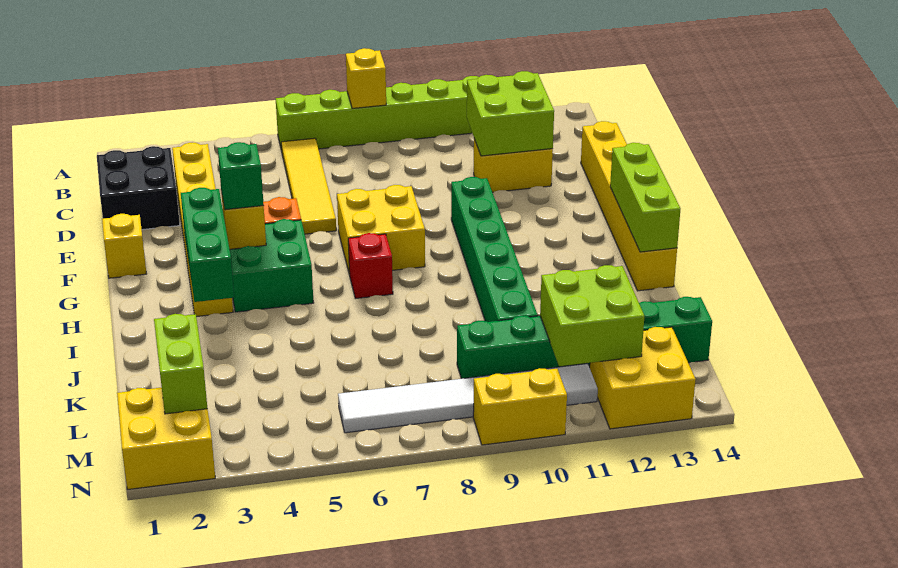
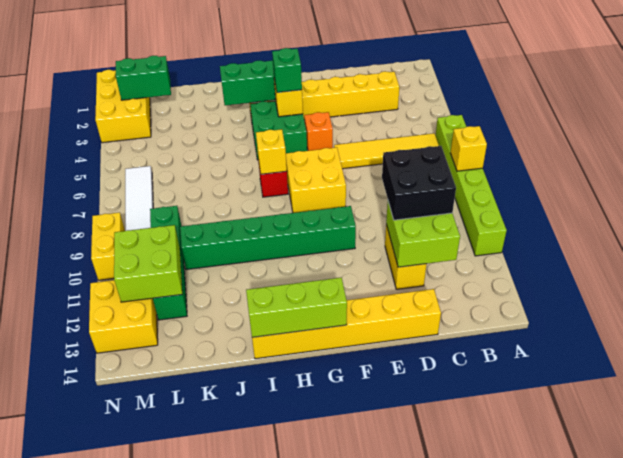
black brick C1:D2 level 1 -> black brick C10:D11 level 3
yellow brick F1 level 1 -> yellow brick H7 level 2
lime brick L2:M2 level 2 -> green brick L2:M2 level 2
green brick L9:L14 level 1 -> green brick L9:L12 level 1
yellow brick M1:N2 level 1 -> yellow brick M1:N3 level 1

